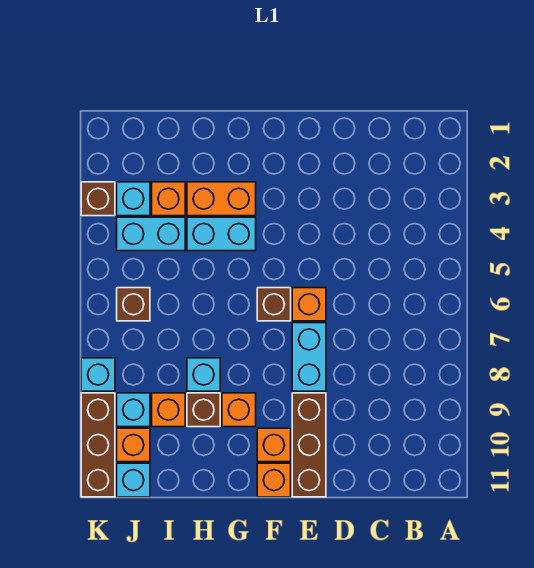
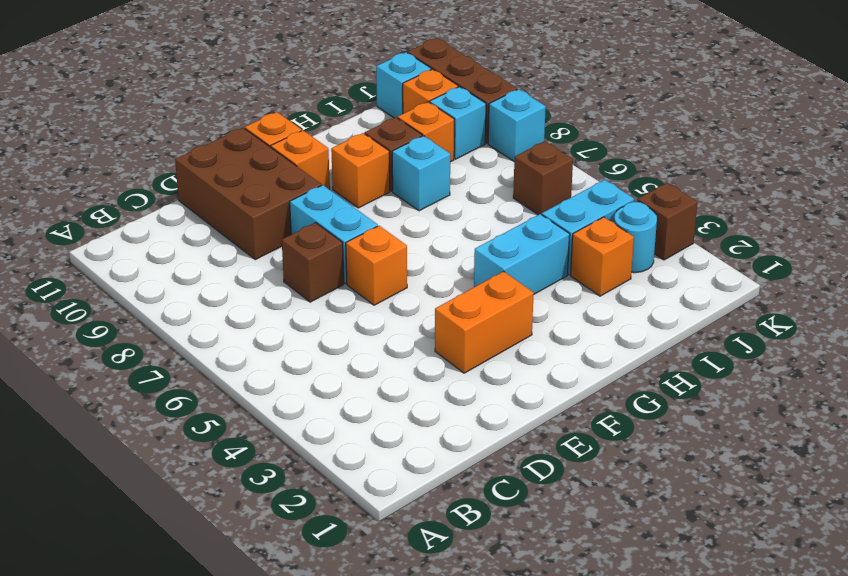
brown brick E9:E11 level 1 -> brown brick D9:E11 level 1
brown brick F6 level 1 -> brown brick D7 level 1
orange brick G3:H3 level 1 -> orange brick E3:F3 level 1
cyan brick J3 level 1 -> cyan round brick J3 level 1

